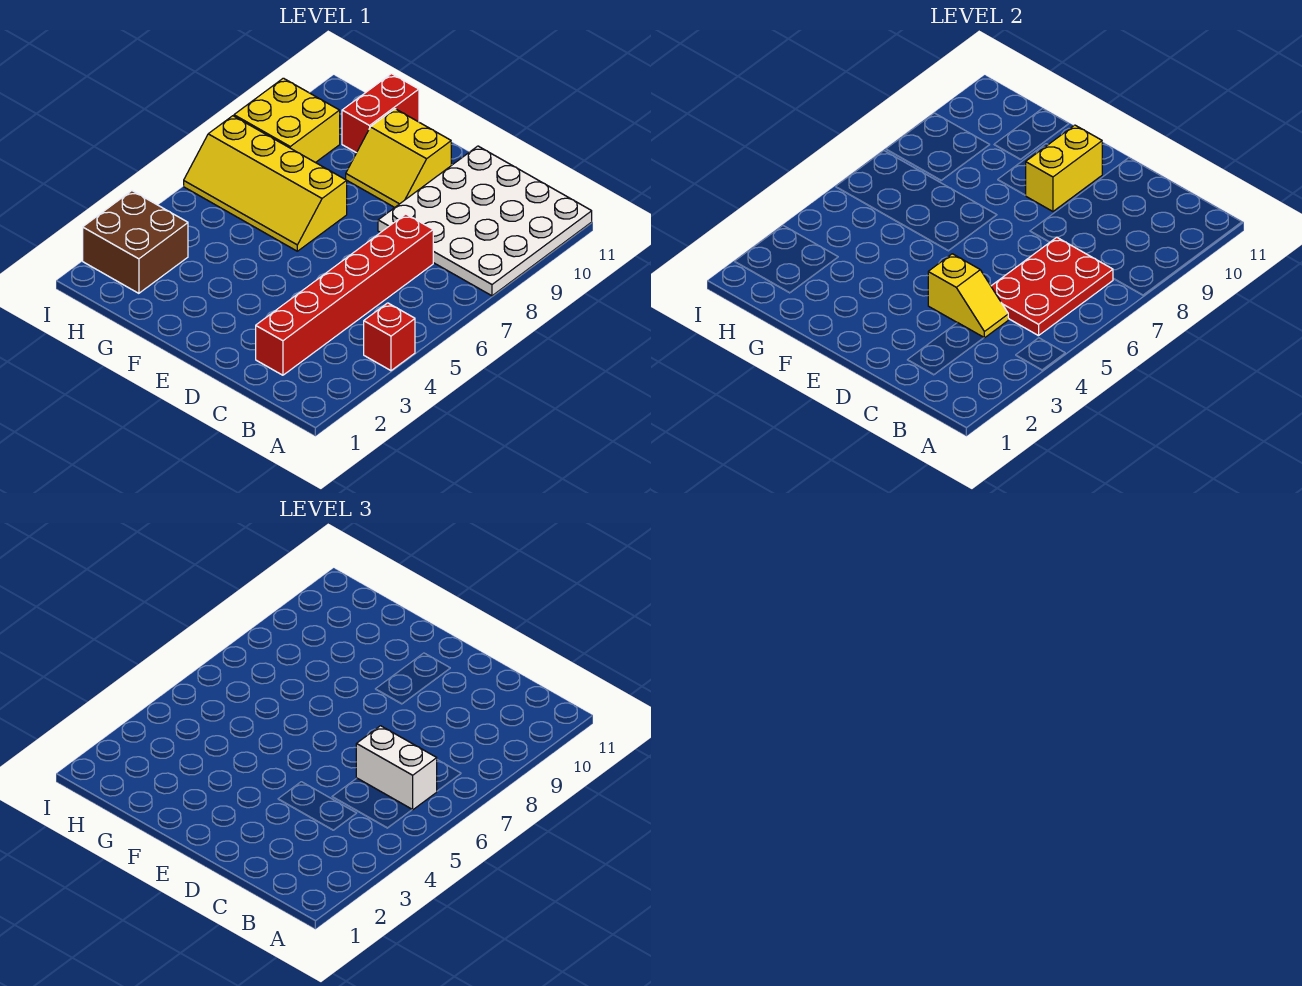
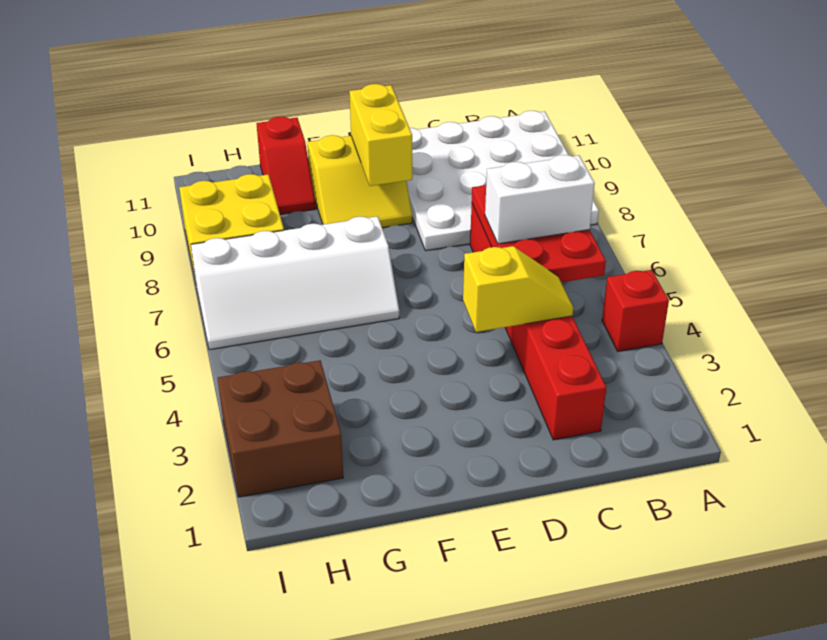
yellow slope F6:I7 level 1 top 7 -> white slope F6:I7 level 1 top 7
red brick G10:G11 level 1 -> red slope G10:G11 level 1 top 11

